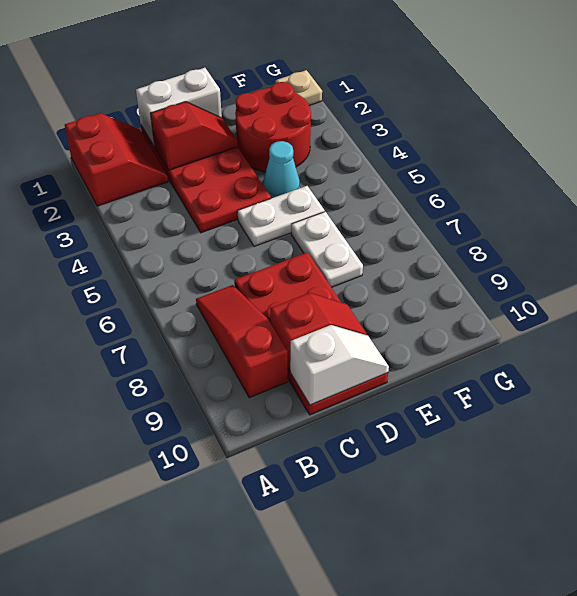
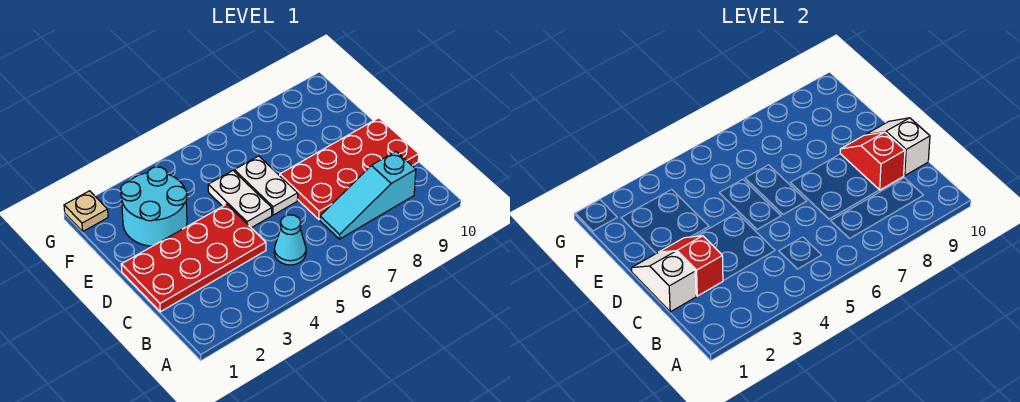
red slope A1:B2 level 1 top A -> none
red slope B7:B9 level 1 top 9 -> cyan slope B7:B9 level 1 top 9
white brick C1:D1 level 2 -> white slope C1:D1 level 2 top C
red round brick E2:F3 level 1 -> cyan round brick E2:F3 level 1
cyan cone E4 level 1 -> cyan cone B5 level 1
white plate E6:E7 level 1 -> white plate D6:E6 level 1

